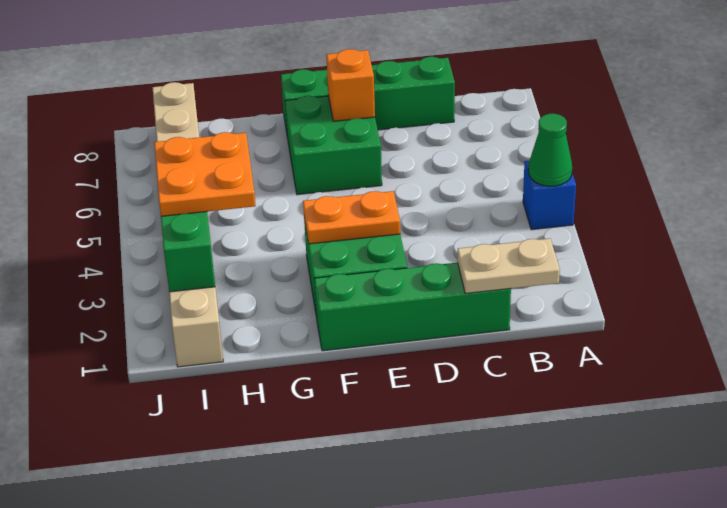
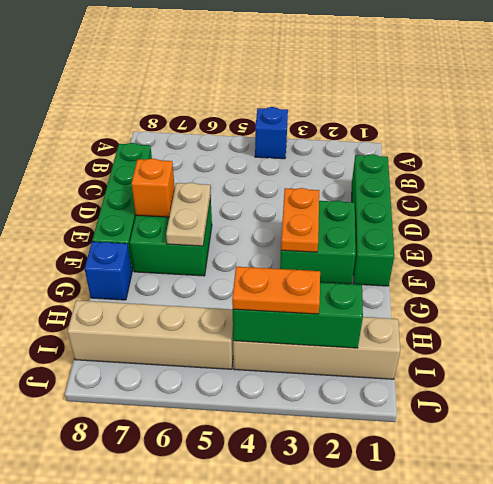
green cone A4 level 2 -> none
tan plate B1:C1 level 2 -> tan plate E6:F6 level 2
none -> blue brick G8 level 1
orange plate H3:I4 level 3 -> orange plate I3:I4 level 3

